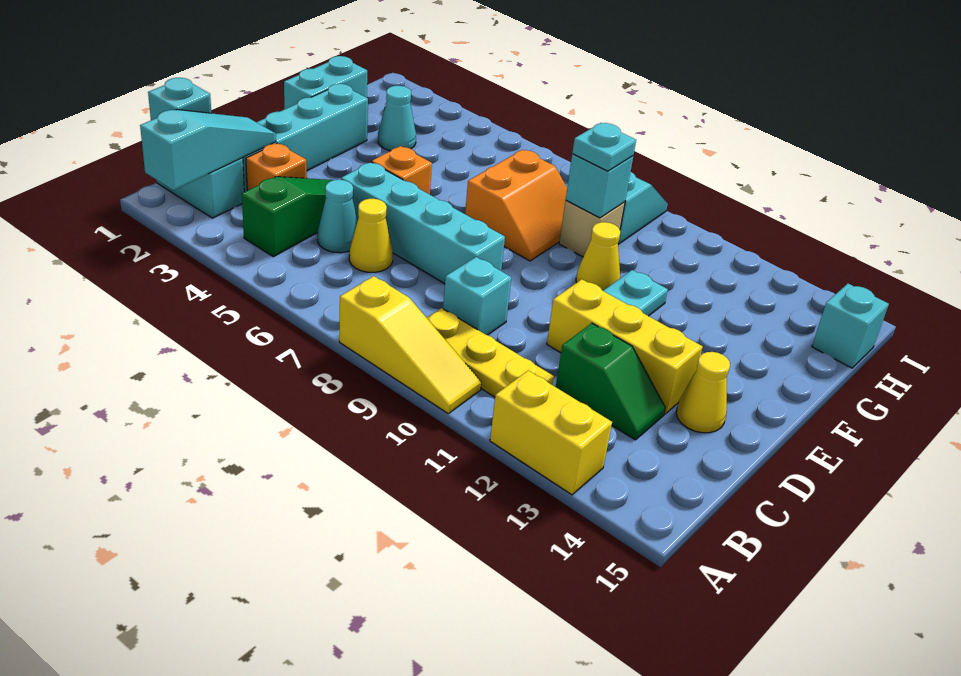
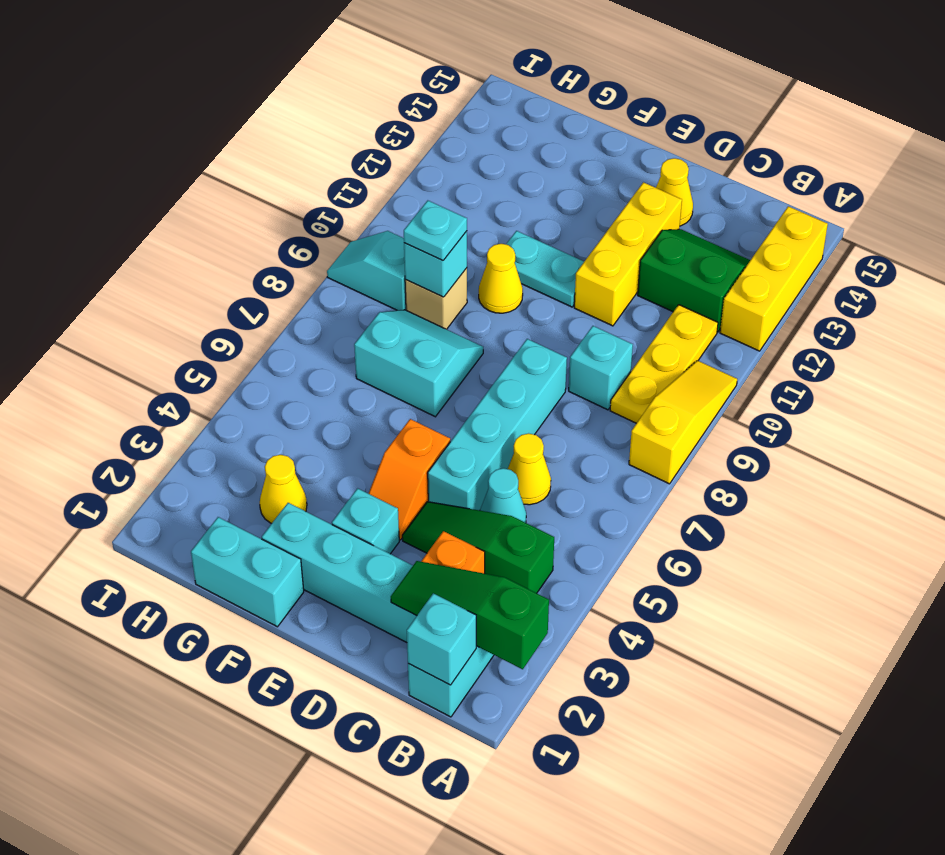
cyan slope A2:C2 level 2 top A -> green slope A2:C2 level 2 top A
yellow brick A12:A13 level 1 -> yellow brick A12:A14 level 1
green slope C12:C13 level 1 top 12 -> green slope B12:C13 level 1 top 12
orange slope F7:G8 level 1 top 7 -> cyan slope F7:G8 level 1 top 7
cyan cone G3 level 1 -> yellow cone G3 level 1
cyan brick H15 level 1 -> cyan brick E3 level 1

